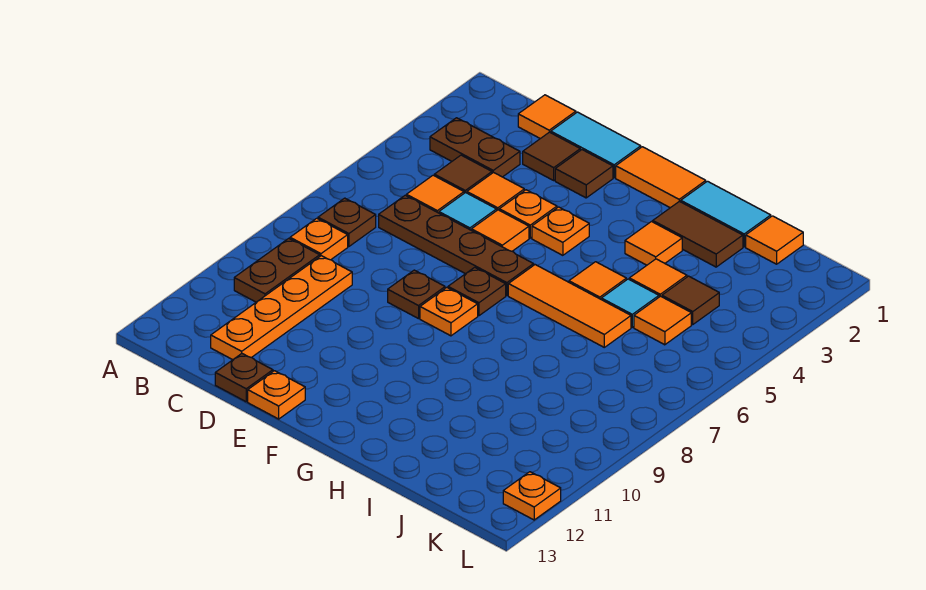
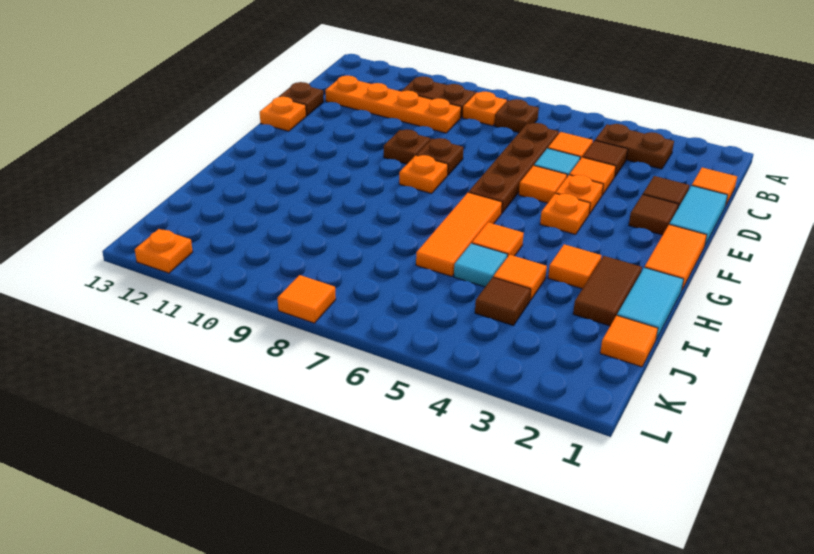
brown plate B3:C3 level 1 -> brown plate B3:B4 level 1
brown plate F7 level 1 -> brown plate E9 level 1
orange tile J5 level 1 -> orange tile L8 level 1

